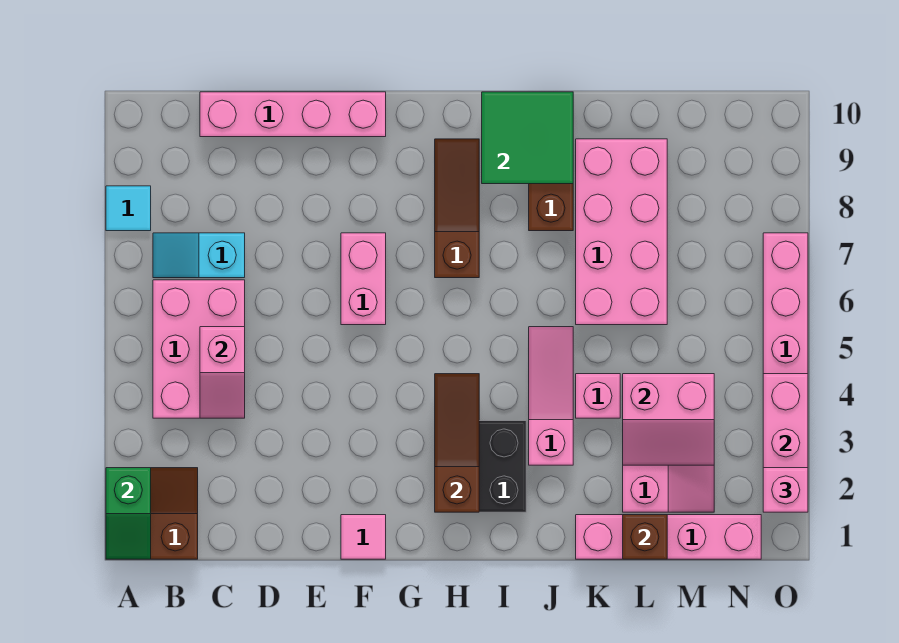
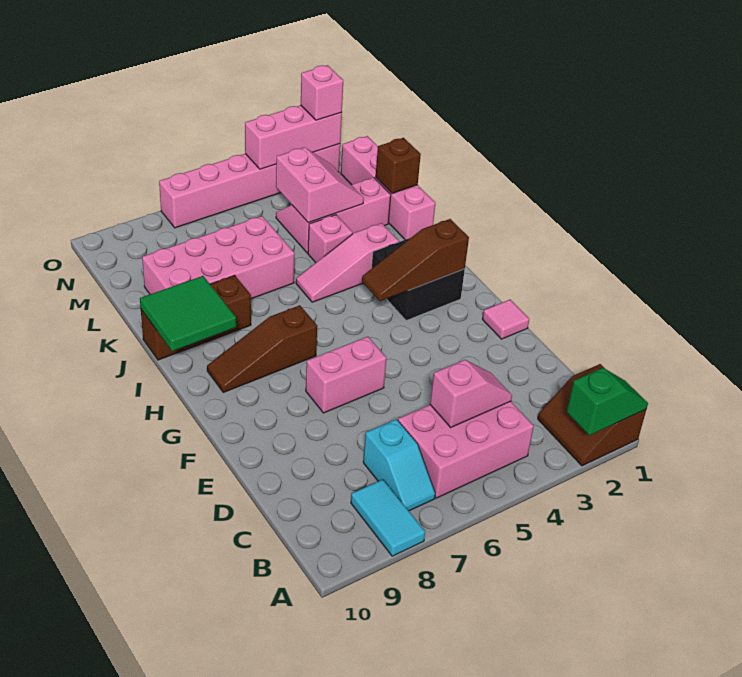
cyan tile A8 level 1 -> cyan tile A8:B8 level 1
pink brick C10:F10 level 1 -> none

